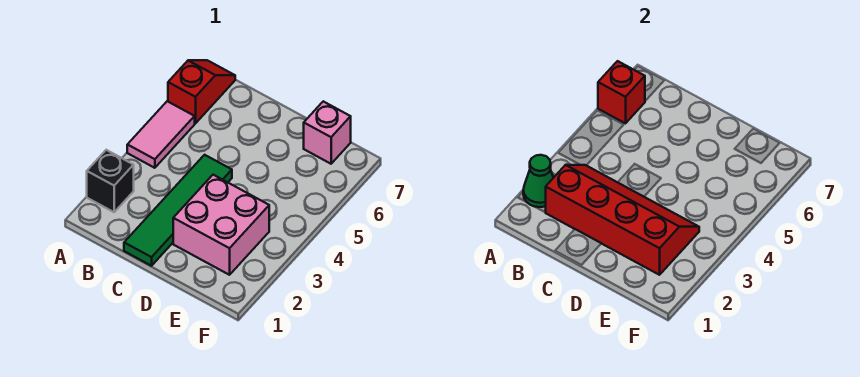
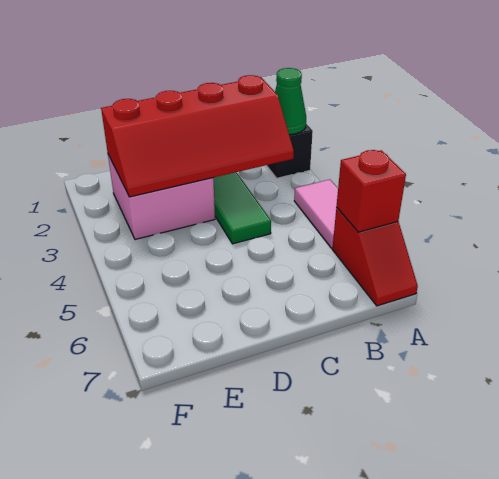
pink brick E7 level 1 -> none

